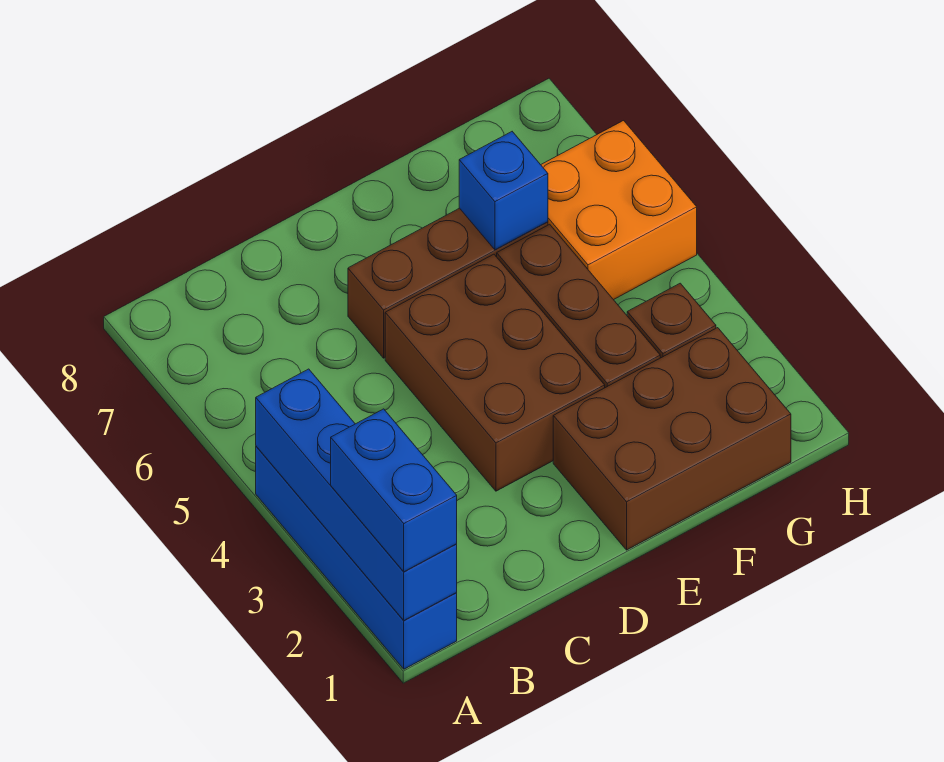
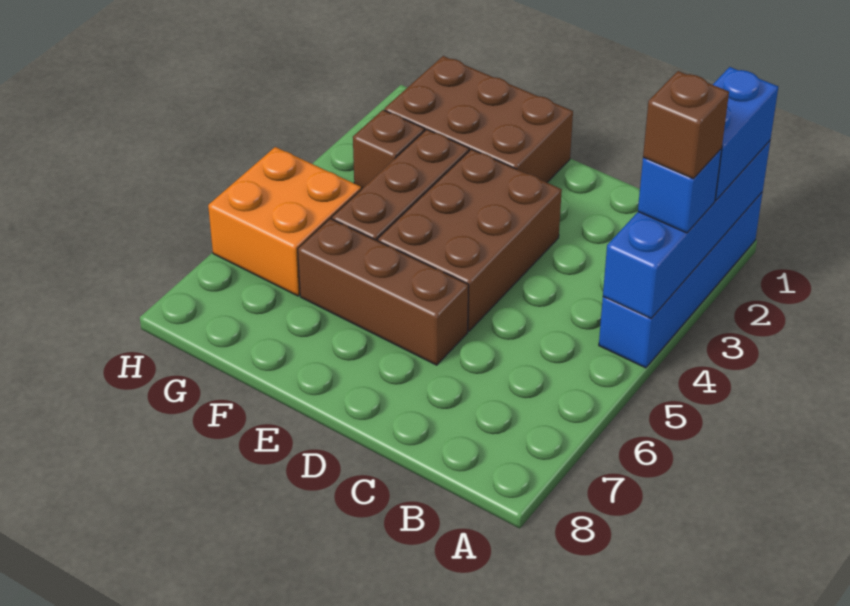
none -> brown brick A3 level 4
blue brick F6 level 2 -> blue brick A3 level 3

